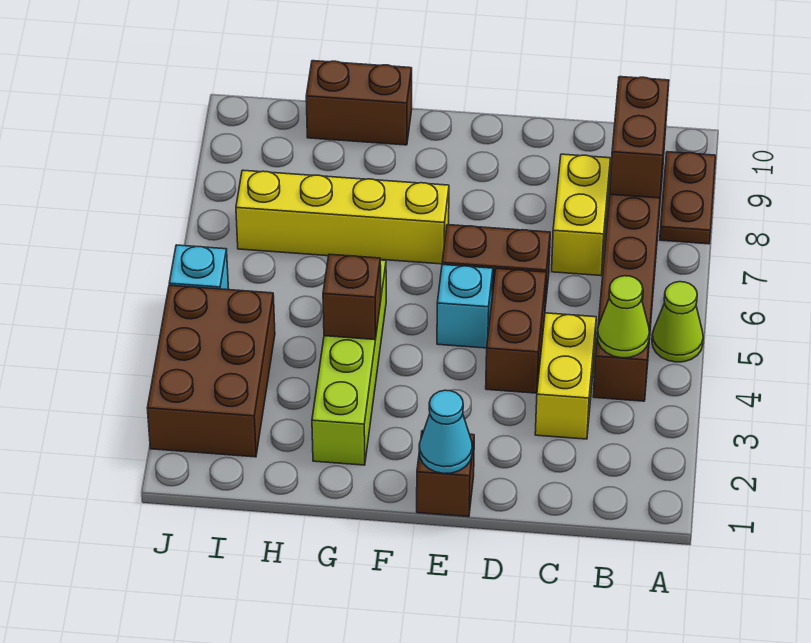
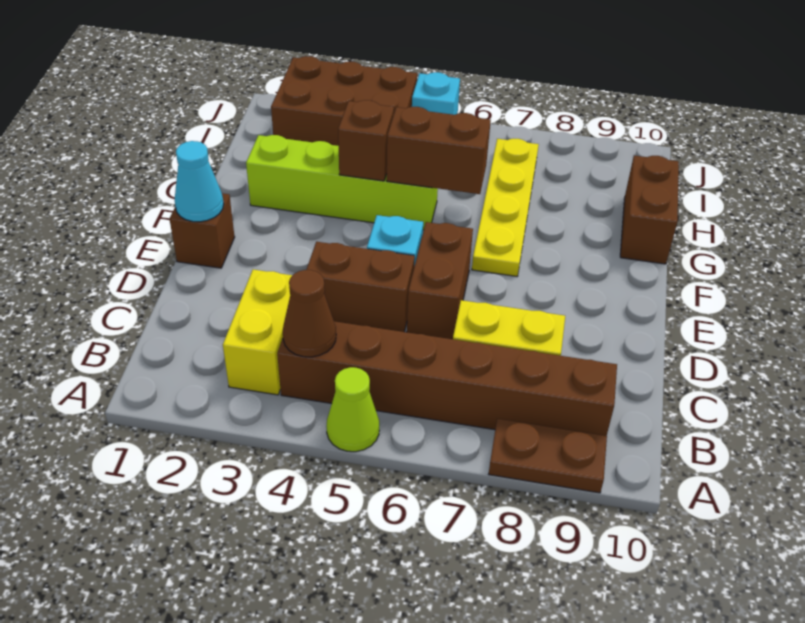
lime cone B4 level 2 -> brown cone B4 level 2
brown brick B8:B9 level 2 -> brown brick G5:G6 level 2
yellow brick C3:C4 level 1 -> yellow brick B3:C3 level 1
yellow brick F7:I7 level 1 -> yellow plate F7:I7 level 1

